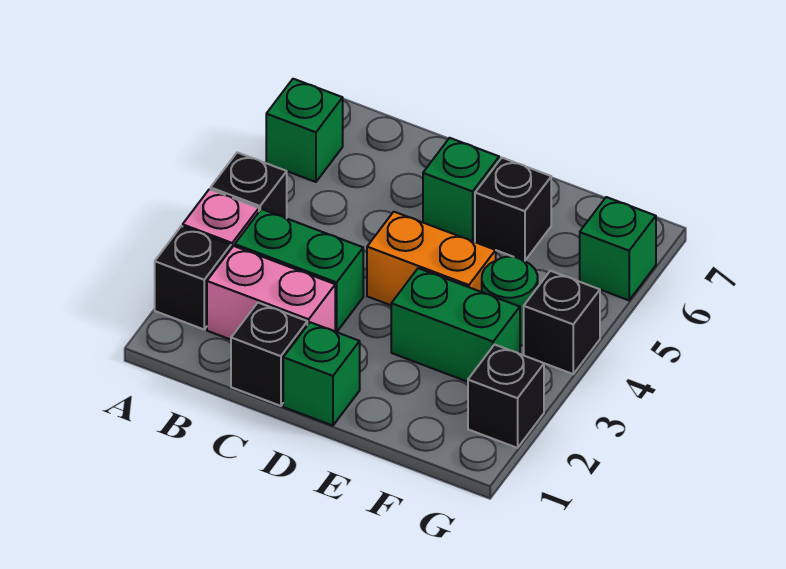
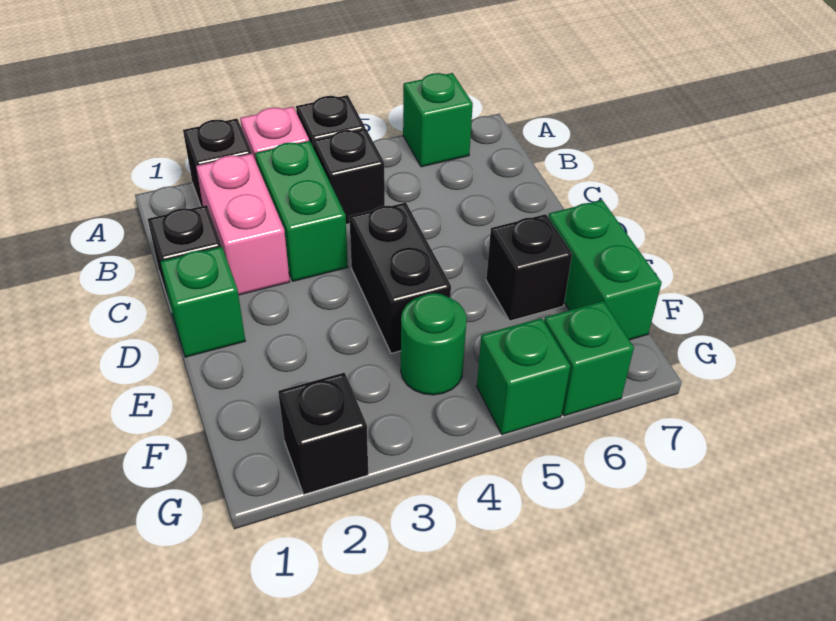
orange brick D4:E4 level 1 -> black brick D4:E4 level 1
green brick D6 level 1 -> green brick G5 level 1
green brick E3:F3 level 1 -> green brick E7:F7 level 1
black brick G4 level 1 -> black brick B4 level 1

